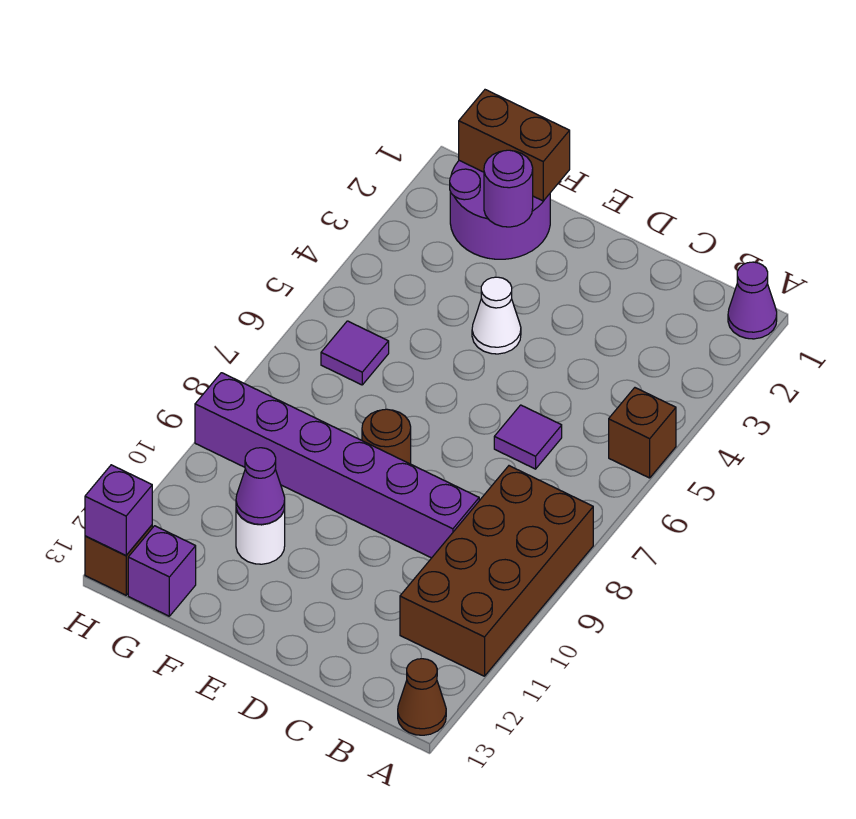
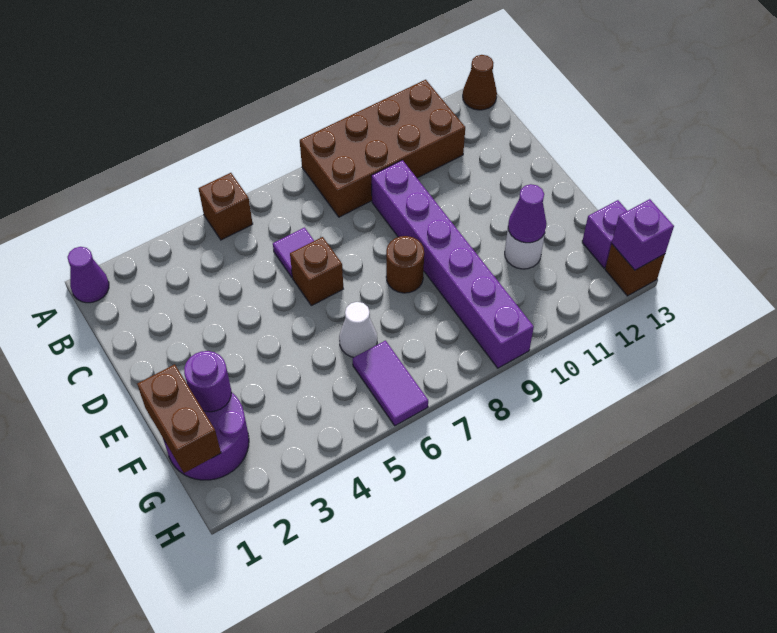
none -> brown brick D6 level 1
white cone E4 level 1 -> white cone F6 level 1
purple tile G6 level 1 -> purple tile G6:H6 level 1

